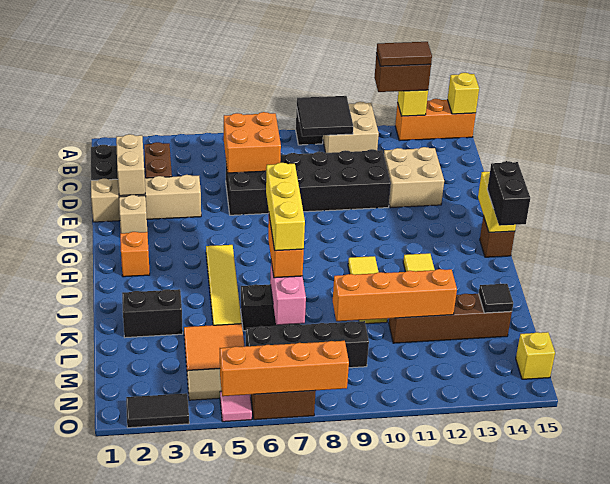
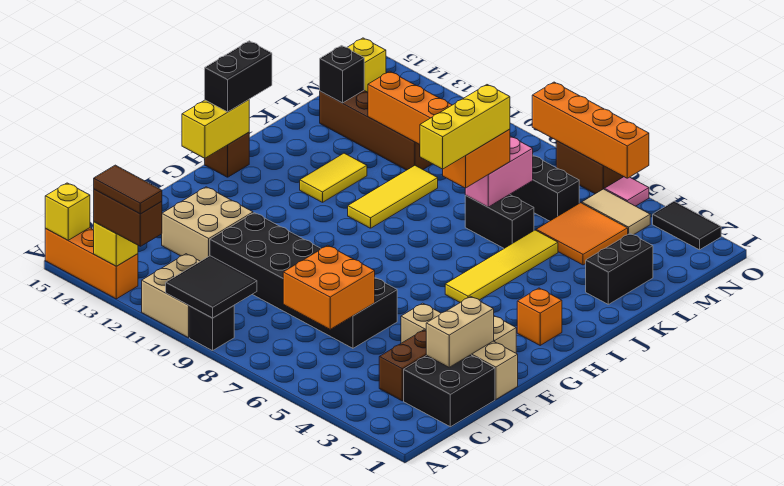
black brick K2:K3 level 1 -> black brick K2:L2 level 1
black tile L14 level 2 -> black brick L14 level 2

